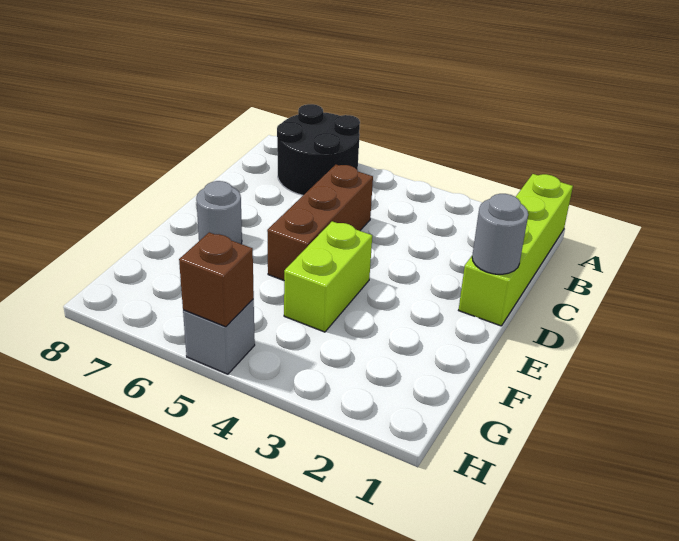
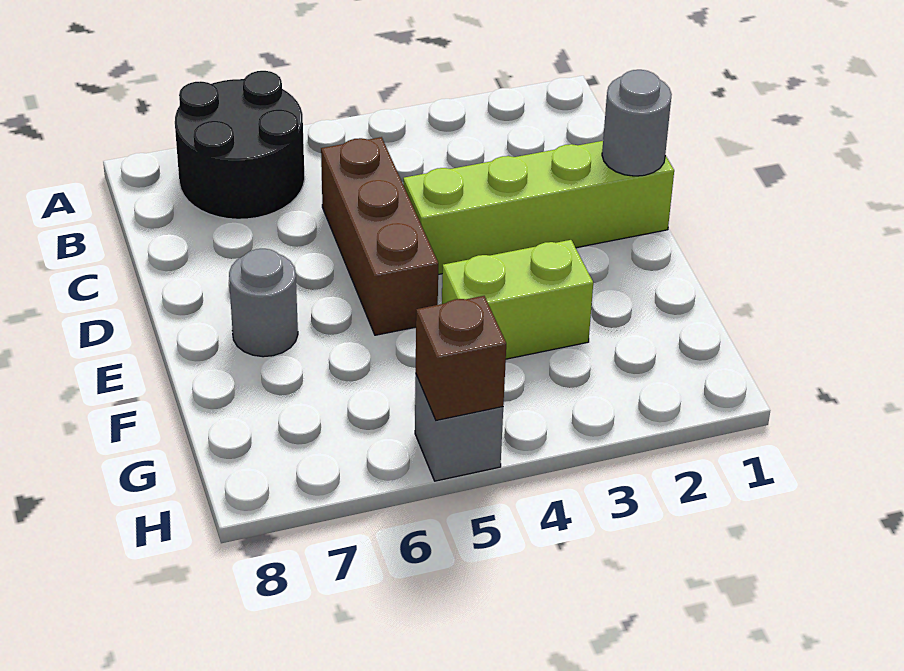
lime brick A1:D1 level 1 -> lime brick D1:D4 level 1
lime brick E4:F4 level 1 -> lime brick F3:F4 level 1

